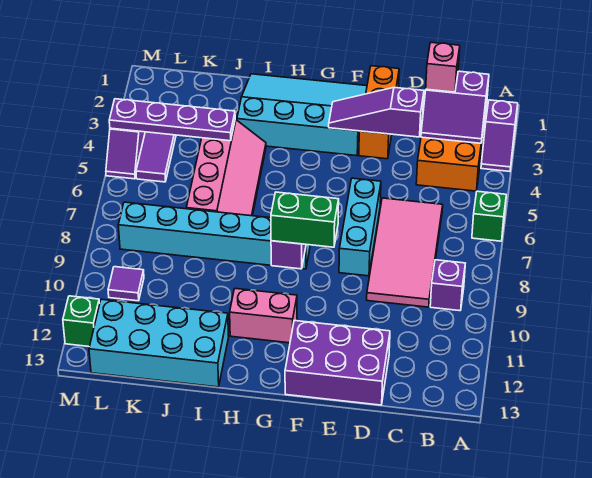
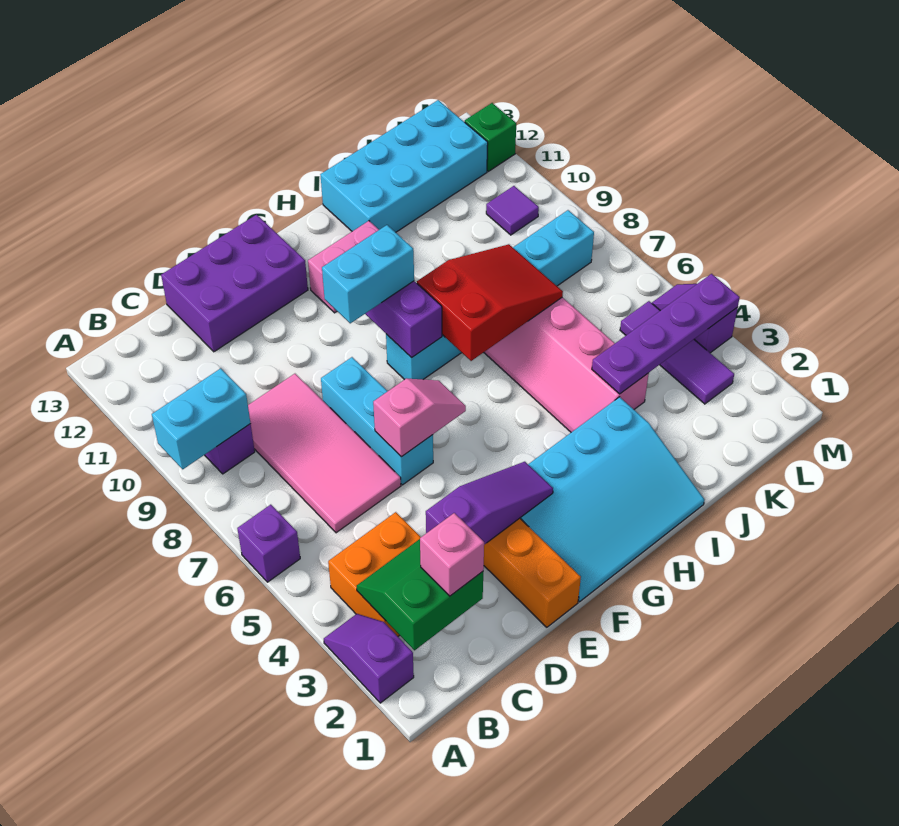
green brick A6 level 1 -> purple brick A6 level 1
none -> cyan brick A9:B9 level 2
purple slope B2:C3 level 2 top 2 -> green slope B2:C3 level 2 top 2
none -> pink slope E6:F6 level 2 top E
green brick F9:G9 level 3 -> cyan brick F9:G9 level 3
none -> red slope H7:J8 level 2 top H

